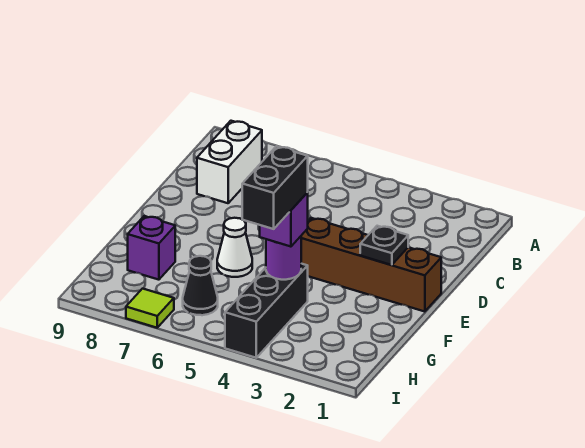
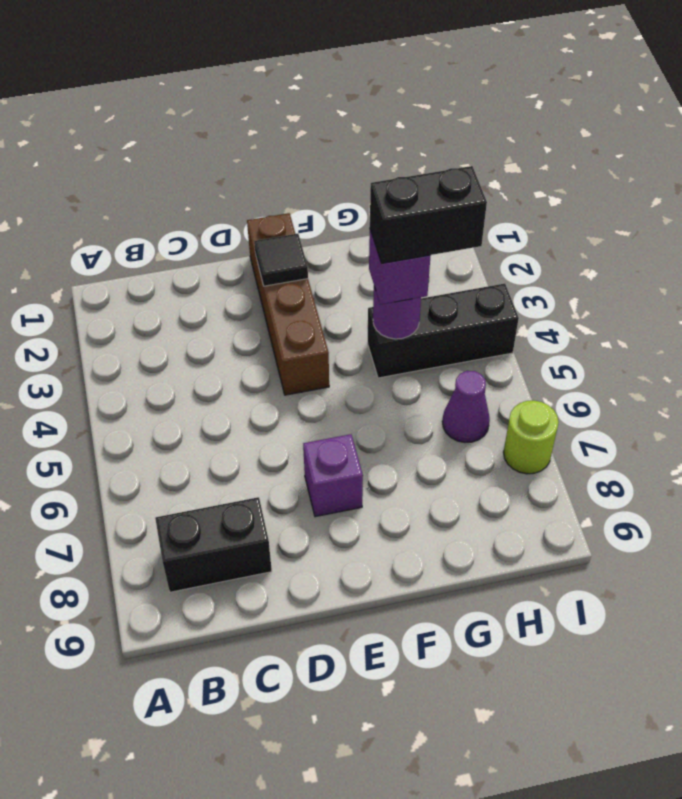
white brick B8:C8 level 1 -> black brick B8:C8 level 1
black plate E2 level 2 -> black tile E2 level 2
white cone F6 level 1 -> none
purple brick G8 level 1 -> purple brick E7 level 1
black cone H6 level 1 -> purple cone H6 level 1
lime tile I7 level 1 -> lime round brick I7 level 1

